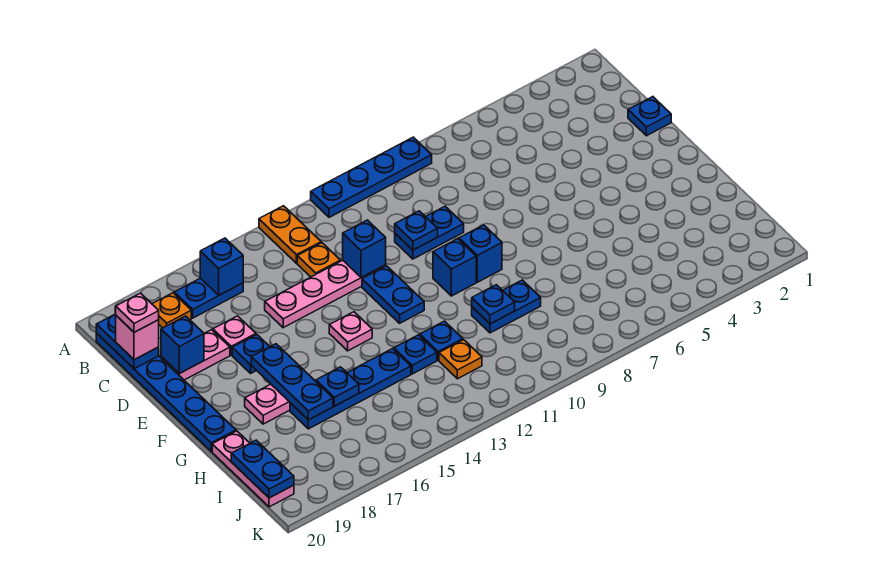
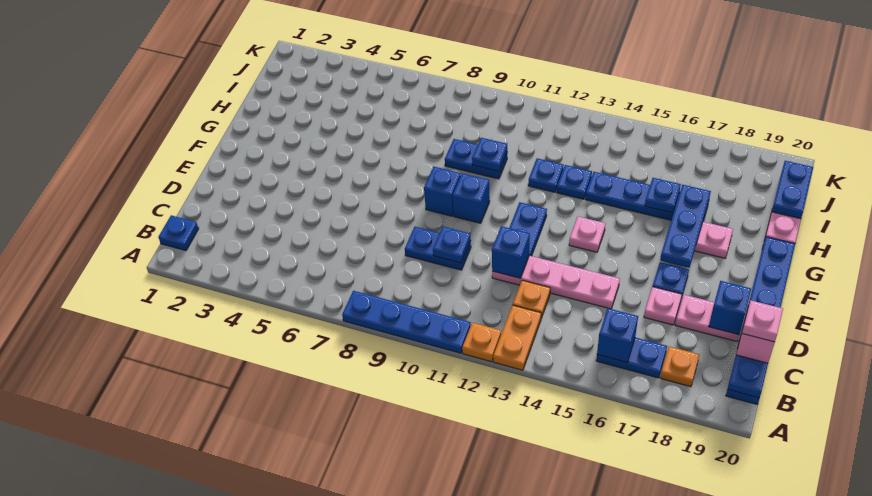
blue plate D1 level 1 -> blue plate B1 level 1
orange plate I12 level 1 -> orange plate A12 level 1

